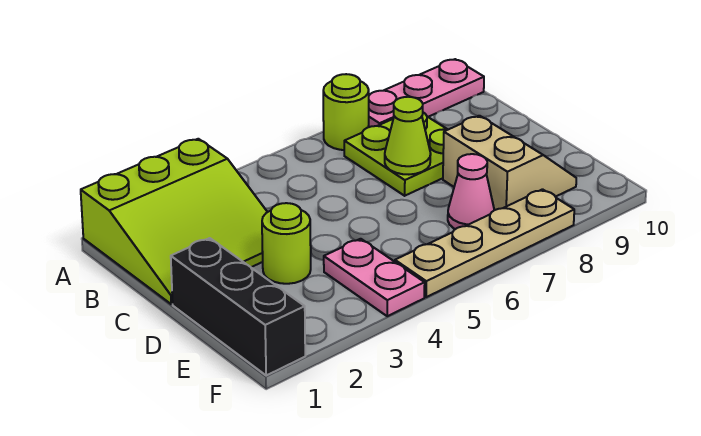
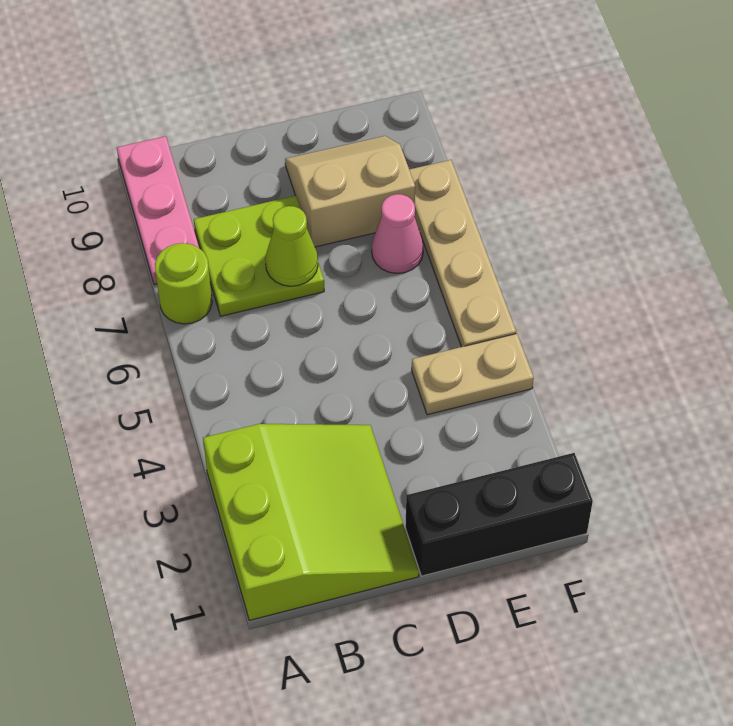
lime round brick D3 level 1 -> none
pink plate E4:F4 level 1 -> tan plate E4:F4 level 1

